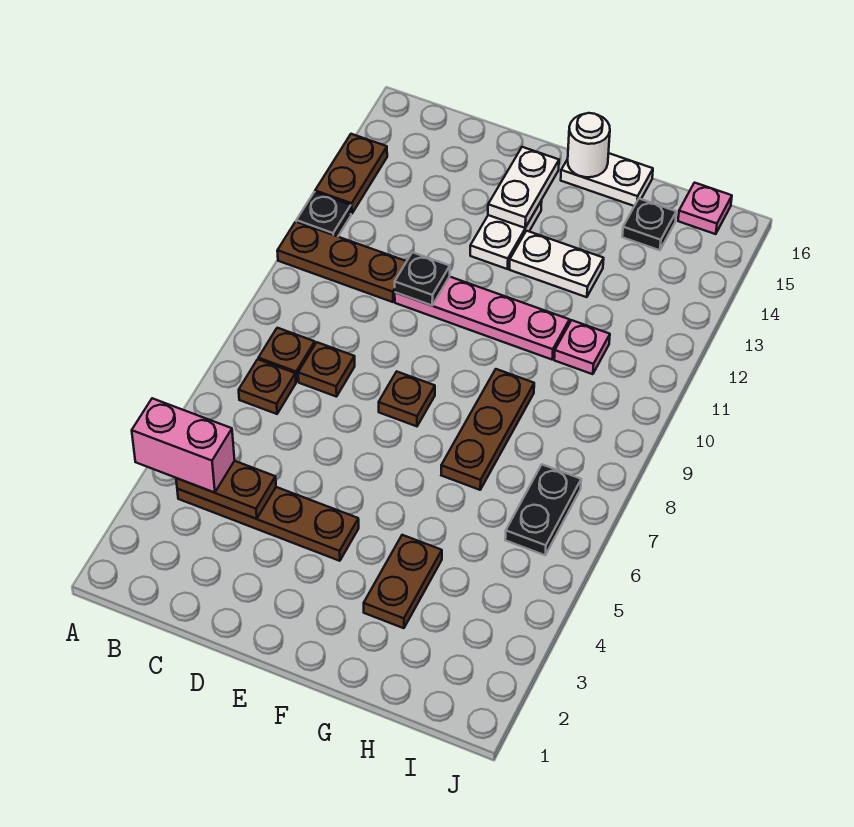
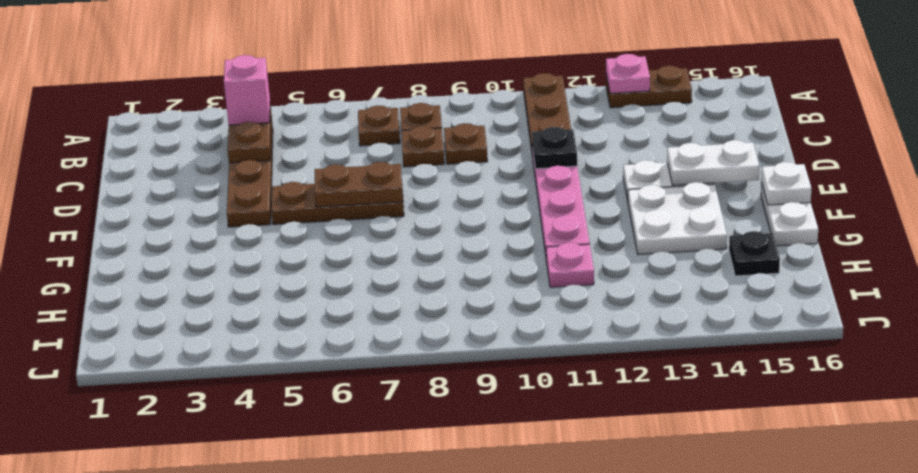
pink brick A4:B4 level 3 -> pink brick B4 level 3
black plate A12 level 1 -> none
brown plate E8 level 1 -> brown plate C9 level 1
white plate F13:G13 level 1 -> white plate F13:G14 level 1
white round brick F16 level 2 -> white plate F16 level 2
brown plate G3:G4 level 1 -> brown plate E6:E7 level 2
brown plate G7:G9 level 1 -> brown plate E5:E7 level 1
black plate I6:I7 level 1 -> none
pink plate I16 level 1 -> pink plate A13 level 2

